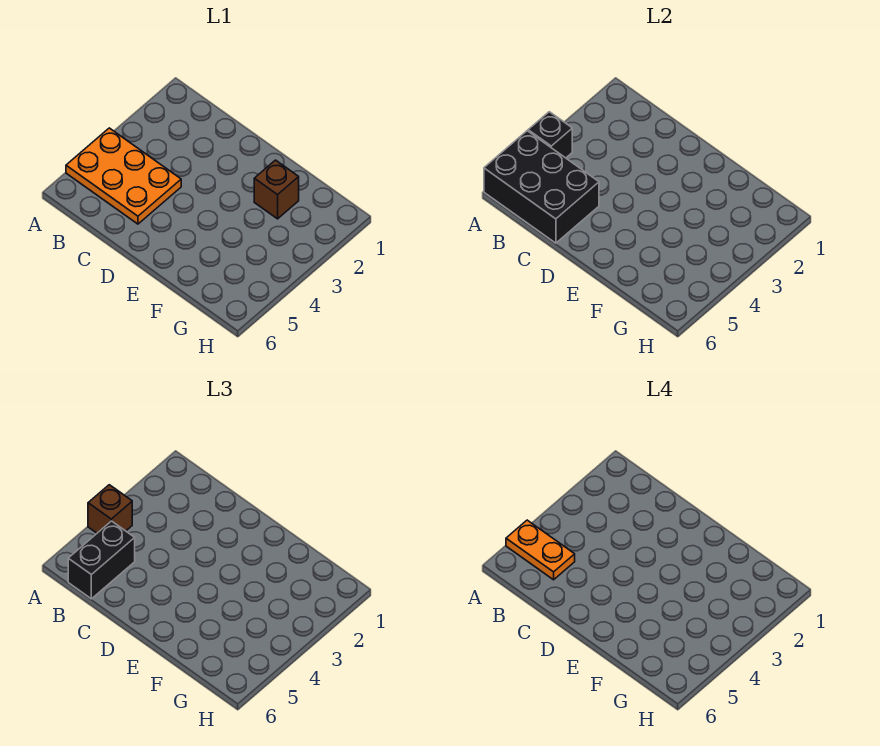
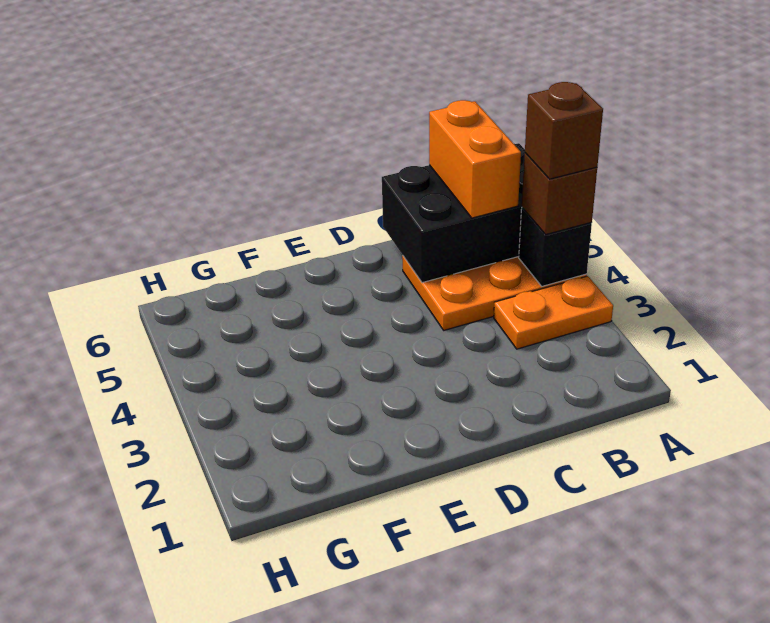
orange plate A5:B5 level 4 -> orange plate A3:B3 level 1
black brick B5:B6 level 3 -> orange brick B5:B6 level 3
brown brick F2 level 1 -> brown brick A4 level 4

